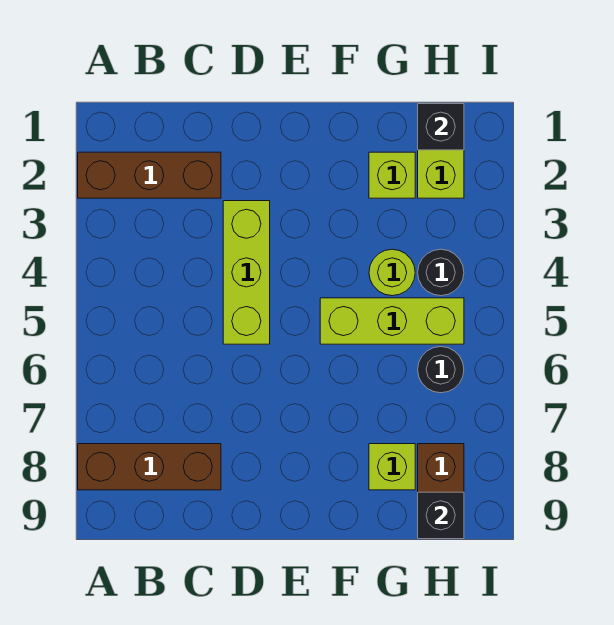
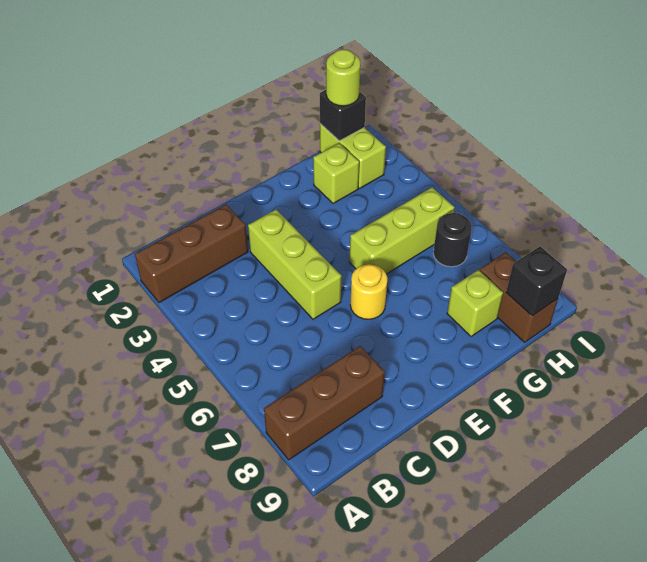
none -> yellow round brick E6 level 1
lime round brick G4 level 1 -> lime round brick H1 level 3
black round brick H4 level 1 -> none

